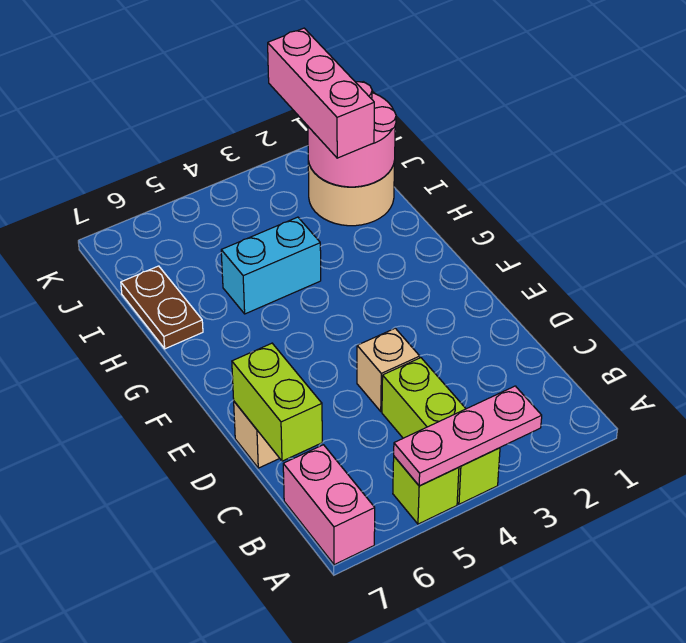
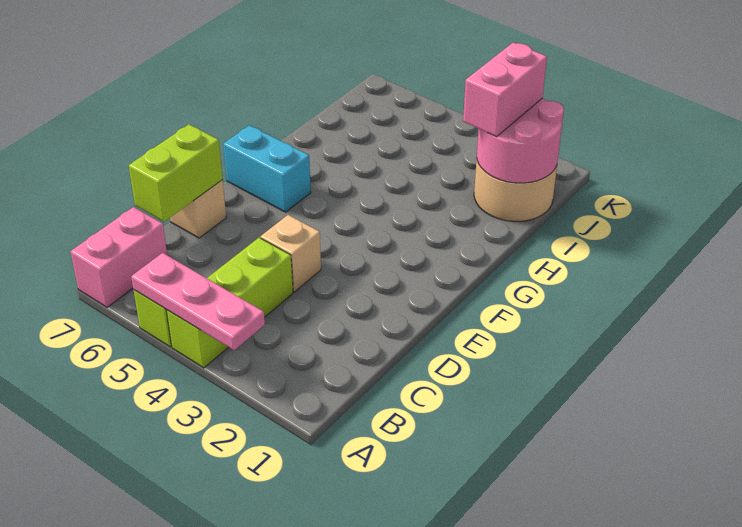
cyan brick H4:H5 level 1 -> cyan brick F6:F7 level 1
brown plate H7:I7 level 1 -> none
pink brick I2:K2 level 3 -> pink brick I2:J2 level 3

